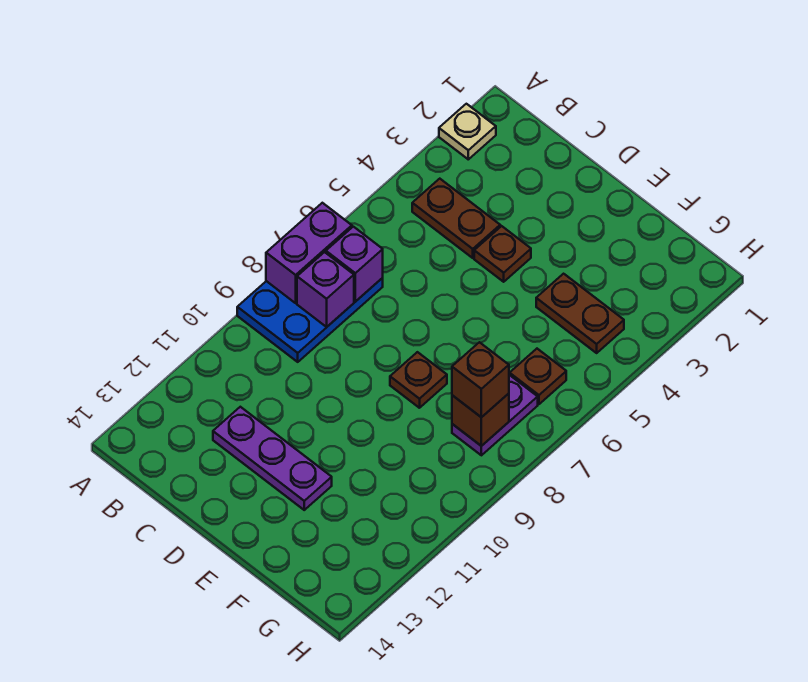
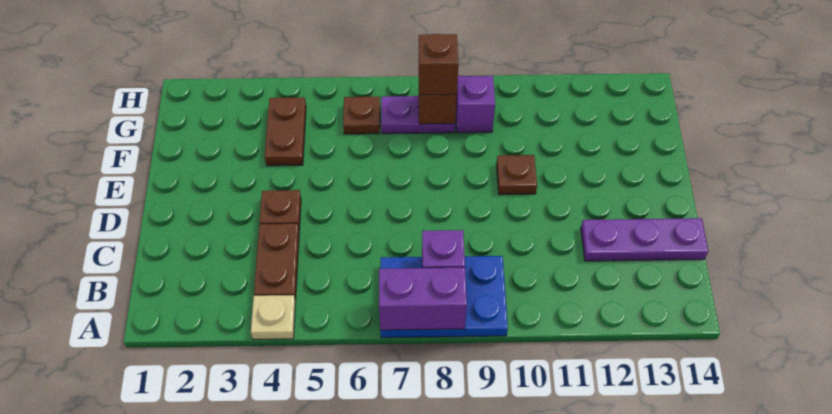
tan plate A2 level 1 -> tan plate A4 level 1
purple brick B7 level 2 -> purple brick G9 level 1
purple plate C12:E12 level 1 -> purple plate C12:C14 level 1
brown plate E8 level 1 -> brown plate E10 level 1

